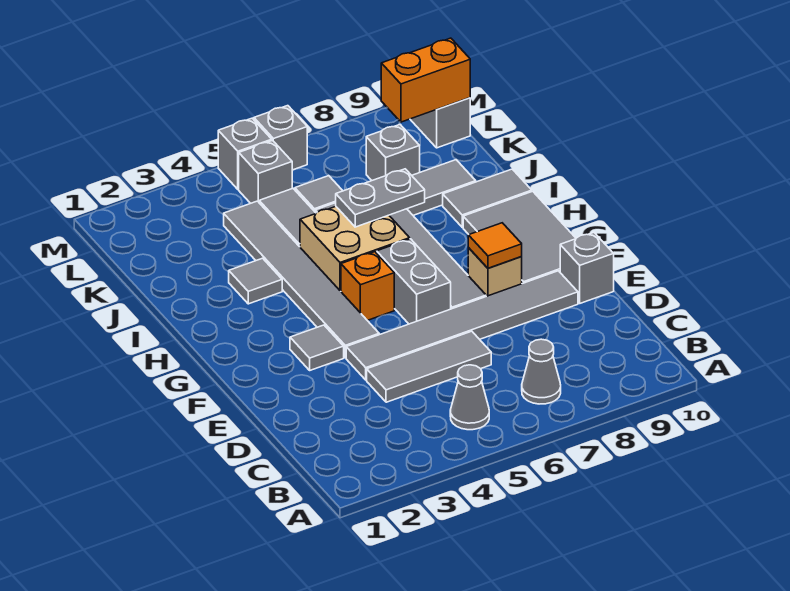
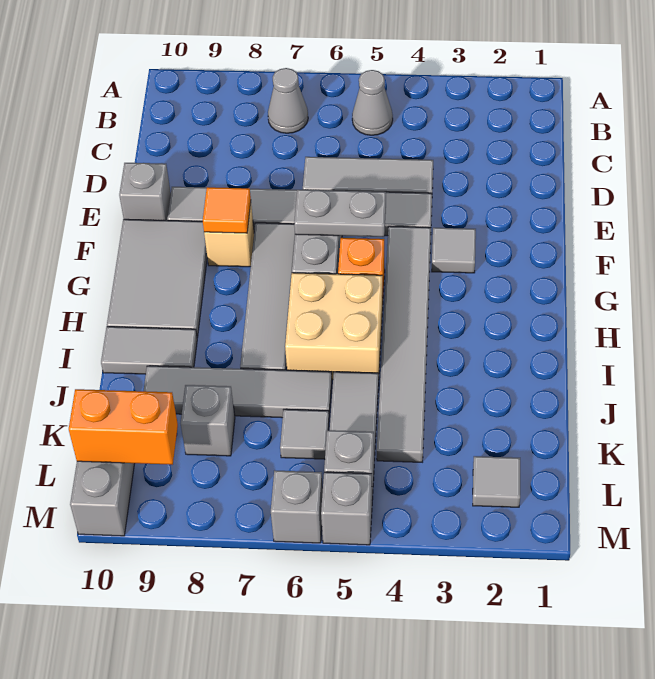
grey tile I3 level 1 -> grey tile L2 level 1
grey plate I6:I7 level 2 -> grey plate F5:F6 level 2

